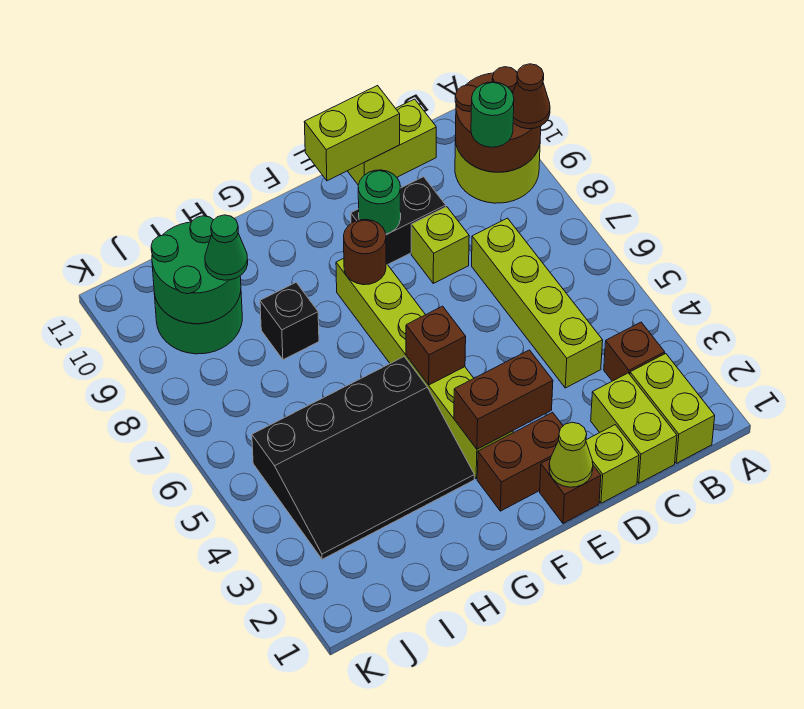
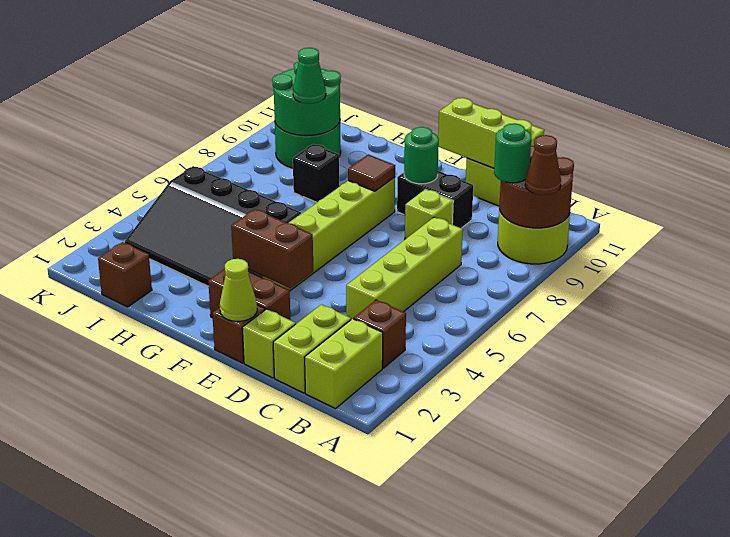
lime brick D11:E11 level 2 -> lime brick C11:E11 level 2
brown brick F5 level 2 -> brown brick I1 level 1
brown round brick F8 level 2 -> brown tile F8 level 2

